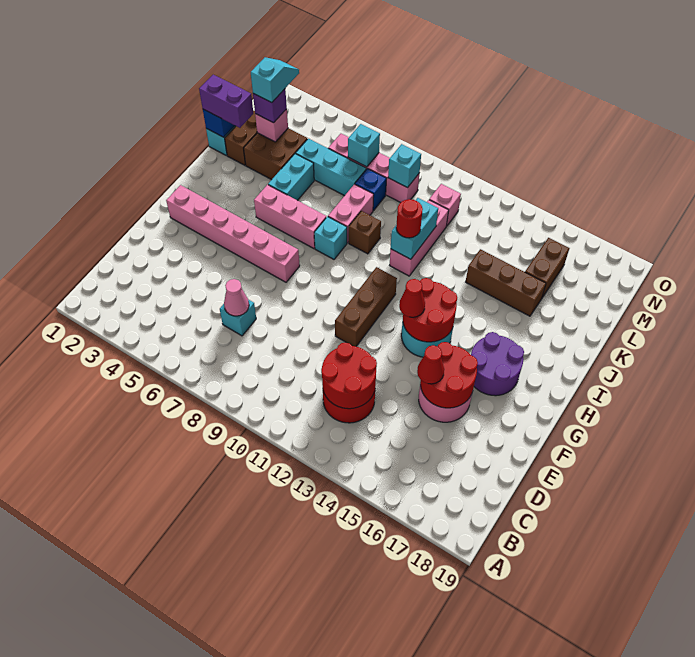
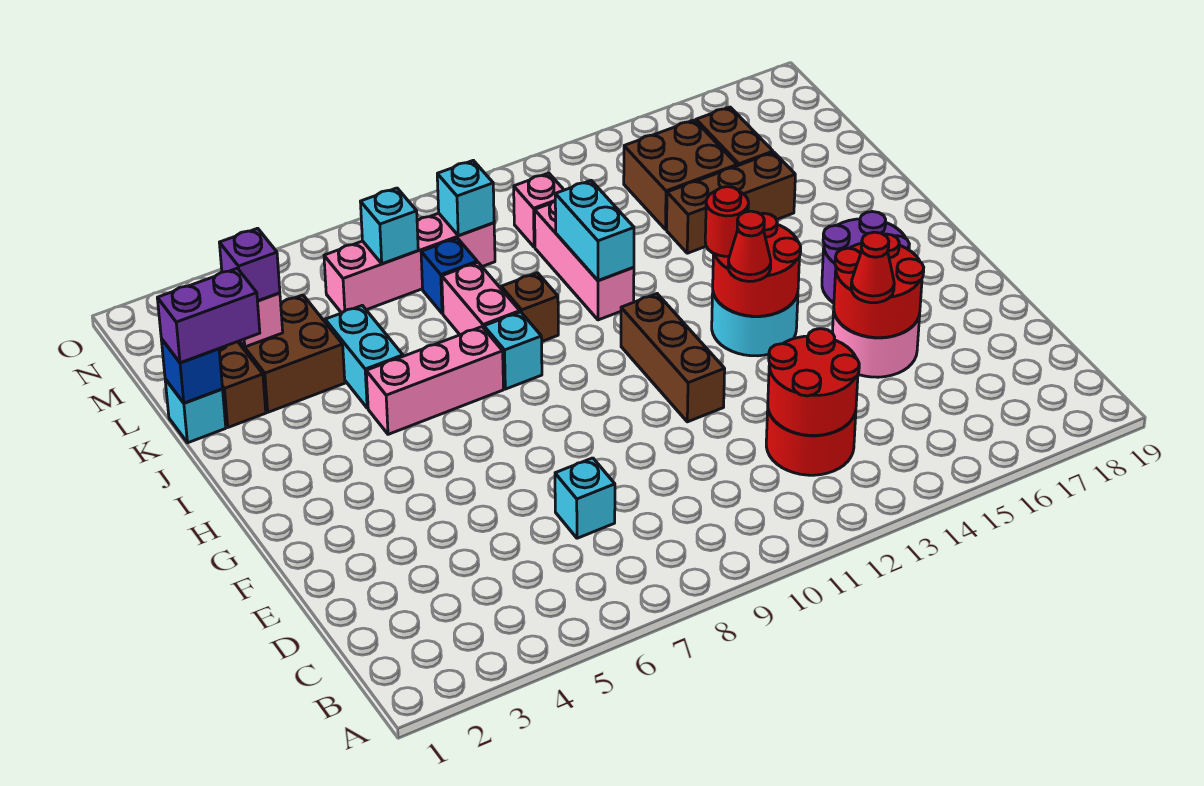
pink cone D7 level 2 -> none
pink brick G2:G7 level 1 -> none
red round brick J11 level 3 -> red round brick H13 level 3
cyan slope L3:M3 level 4 top L -> none
cyan brick L5:L7 level 1 -> none
none -> brown brick L14:M15 level 1

